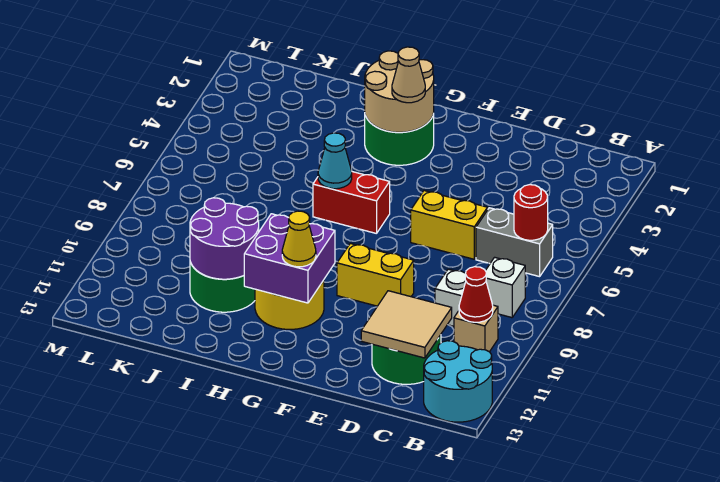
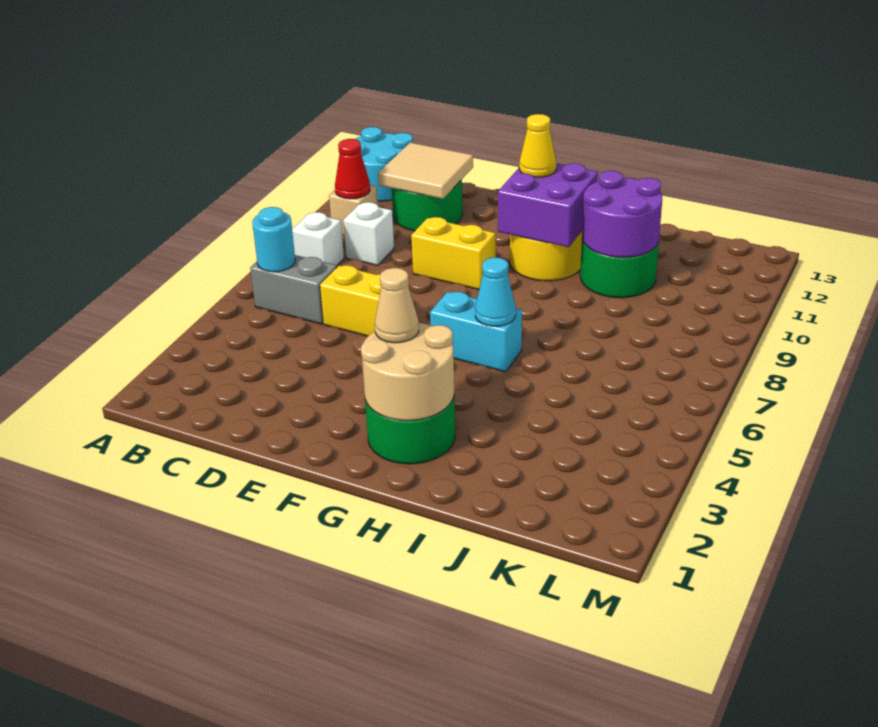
red round brick B6 level 2 -> cyan round brick B6 level 2
red brick G6:H6 level 1 -> cyan brick G6:H6 level 1

